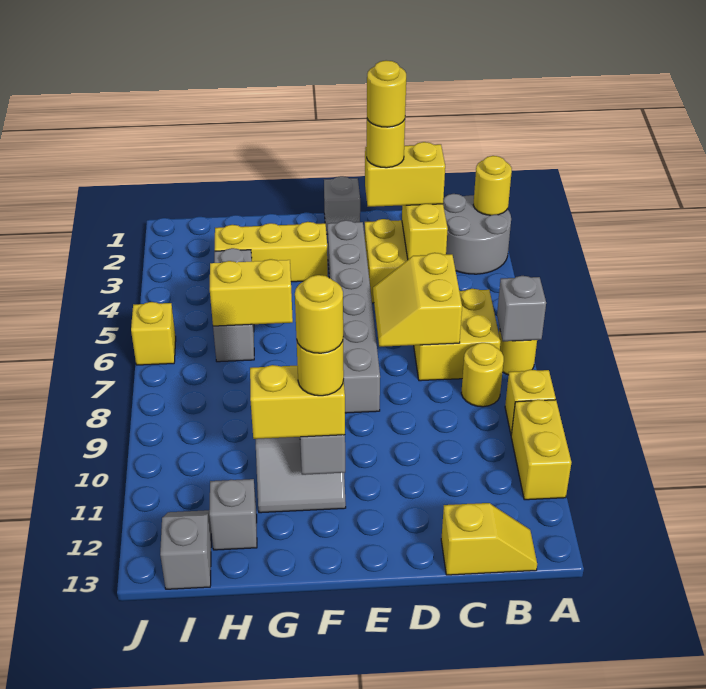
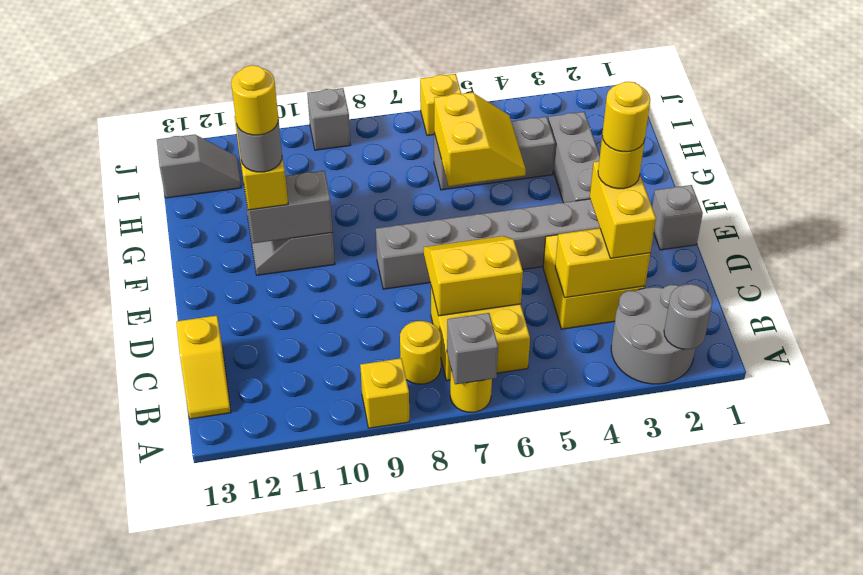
yellow round brick A2 level 2 -> grey round brick A2 level 2
yellow brick A10:A11 level 1 -> none
yellow brick F3:H3 level 1 -> grey brick F3:H3 level 1
yellow round brick F11 level 4 -> grey round brick F11 level 4
grey brick H12 level 1 -> grey brick J9 level 1

